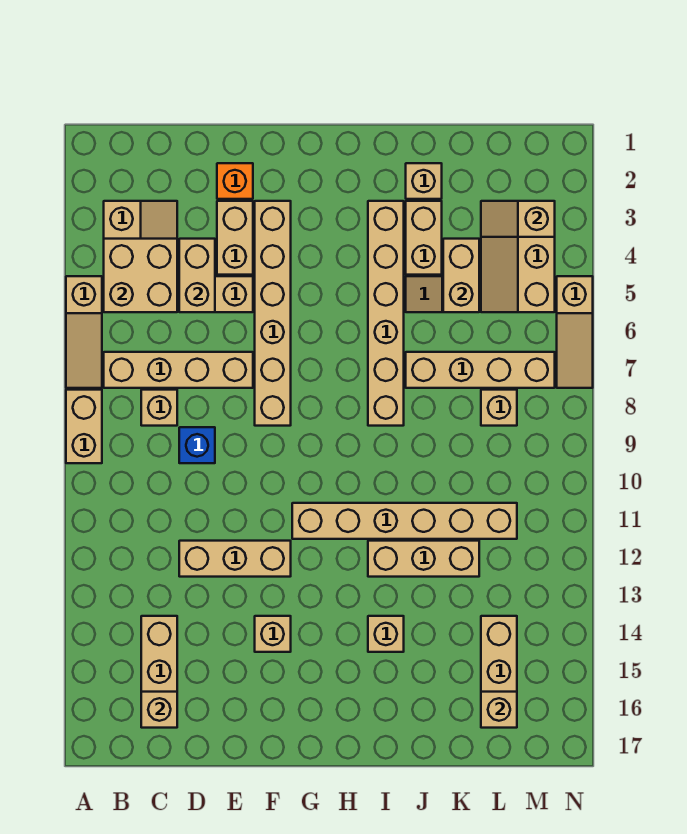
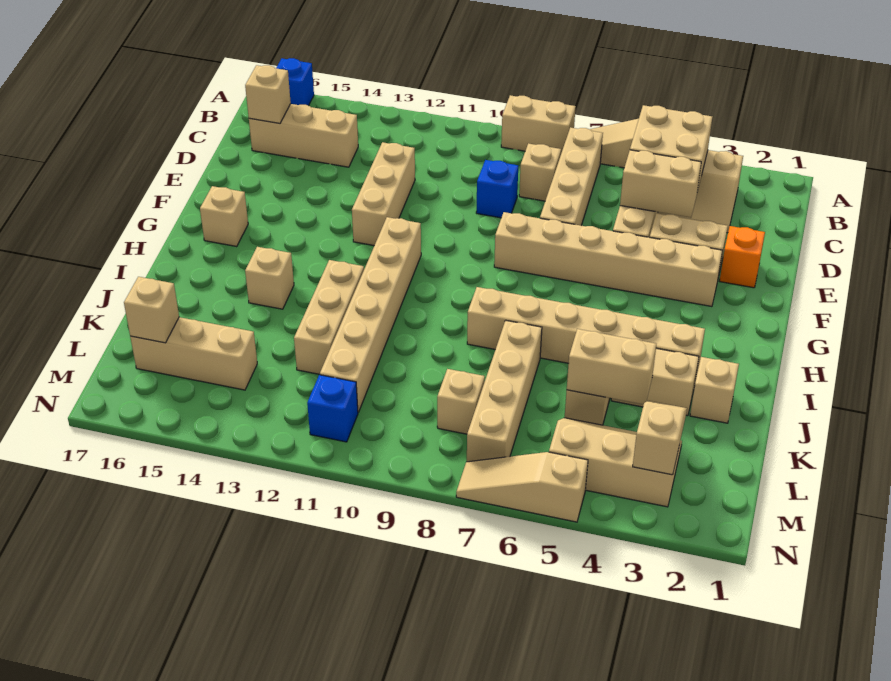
none -> blue brick A16 level 1
tan brick F14 level 1 -> tan brick G16 level 1
none -> blue brick M11 level 1

